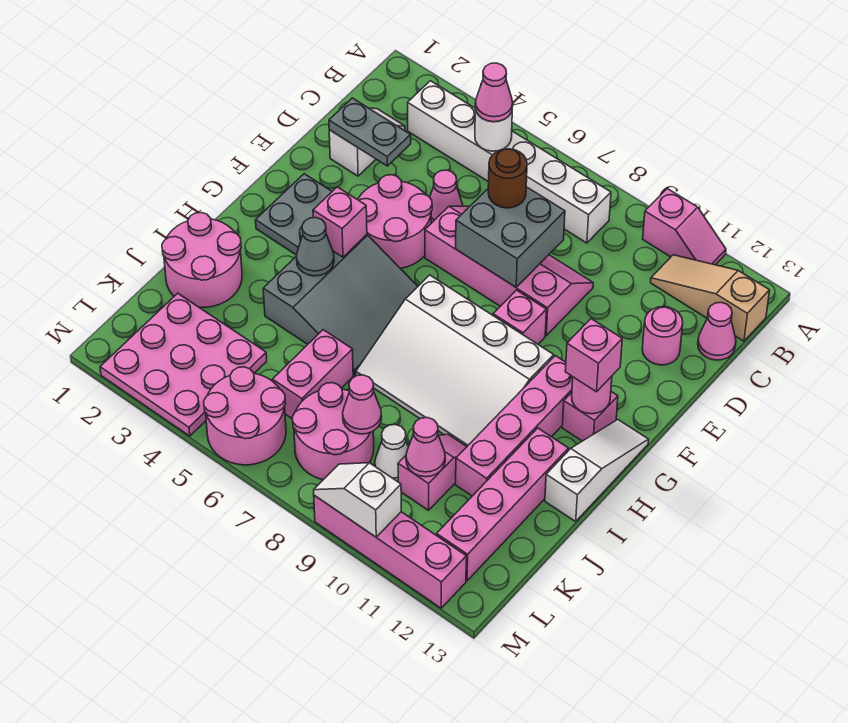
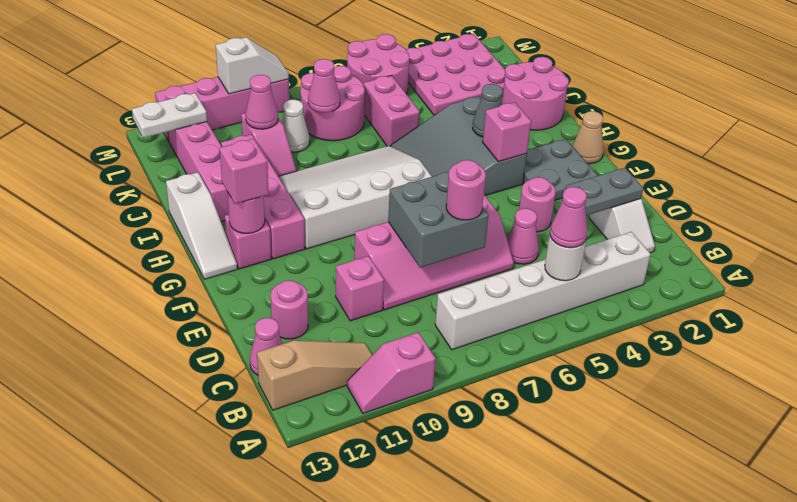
brown round brick D7 level 3 -> pink round brick D7 level 3
pink round brick E4:F5 level 1 -> pink round brick E4 level 1
pink brick F9 level 1 -> pink brick D10 level 1
none -> tan cone G1 level 1
none -> white plate L12:L13 level 2

